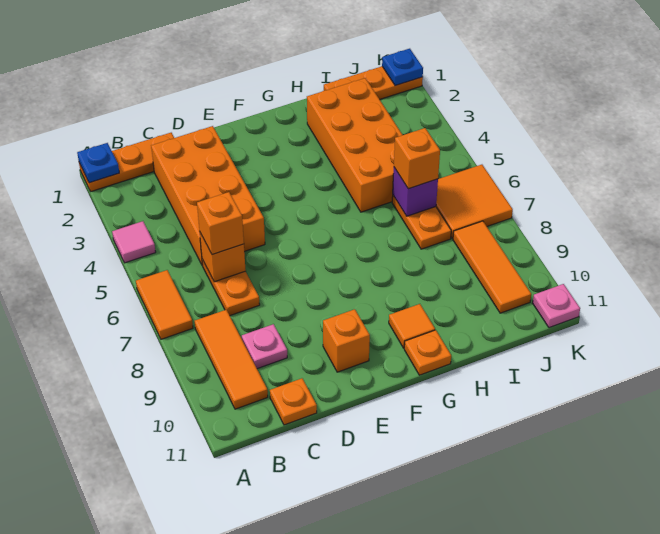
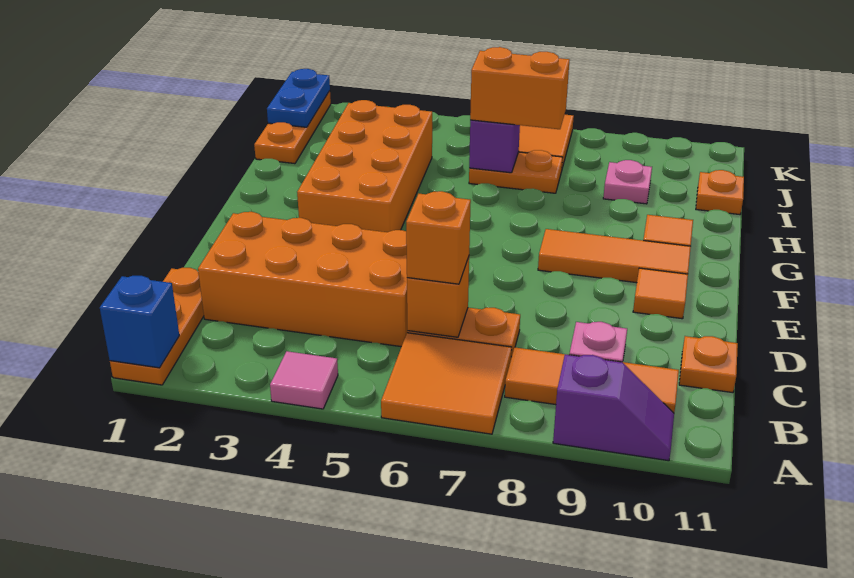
blue plate A1 level 2 -> blue brick A1 level 2
orange tile A6:A7 level 1 -> orange tile A6:B7 level 1
none -> purple slope A9:A10 level 1 top 9
orange brick E10 level 1 -> orange tile E10 level 1
orange plate G11 level 1 -> orange plate I11 level 1
orange brick H2:I5 level 1 -> orange brick F3:I4 level 1
orange brick I6 level 3 -> orange brick I6:I7 level 3
orange tile J8:J10 level 1 -> orange tile F8:F10 level 1
blue plate K1 level 2 -> blue plate J1:K1 level 2
pink plate K11 level 1 -> pink plate I9 level 1

